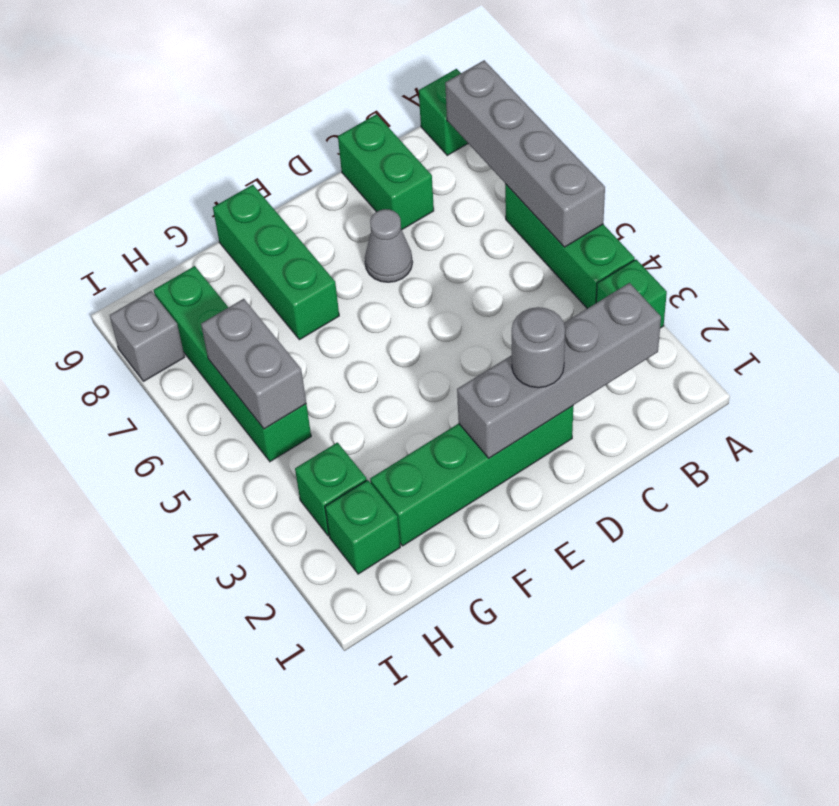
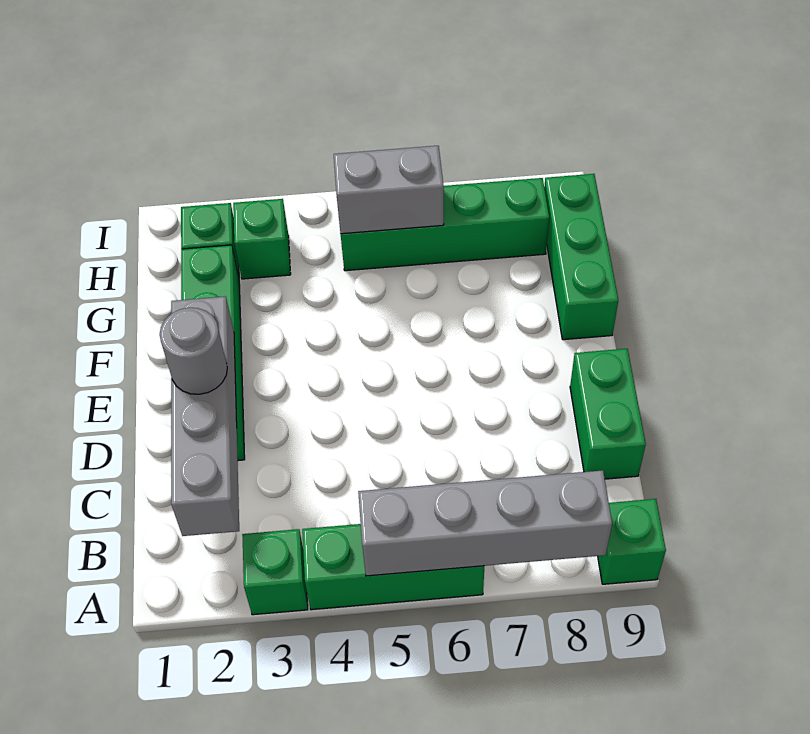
green brick C8:C9 level 1 -> green brick C9:D9 level 1
grey cone D7 level 1 -> none
green brick F7:F9 level 1 -> green brick F9:H9 level 1
grey brick I8 level 1 -> none

